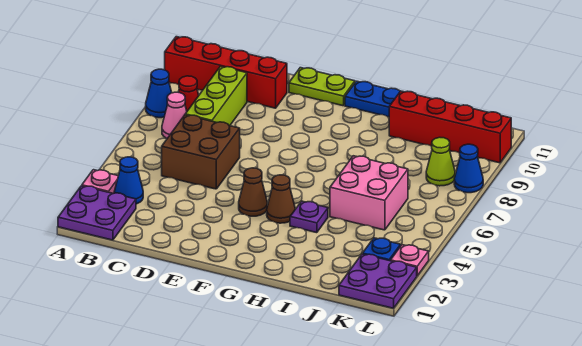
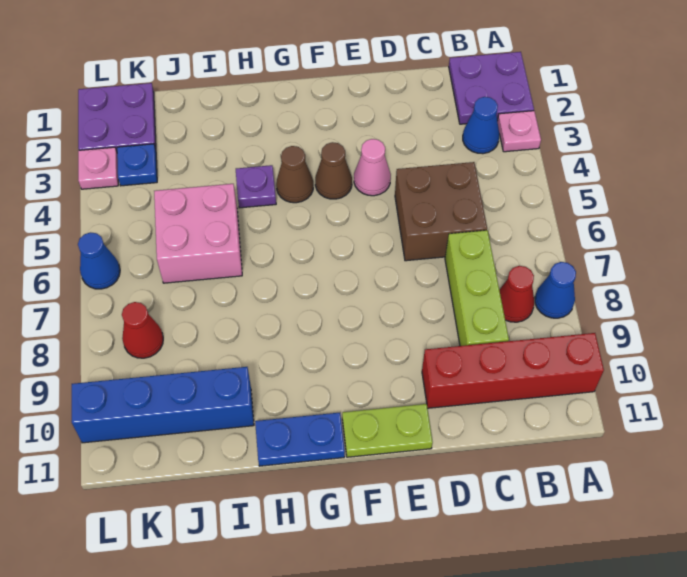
pink cone B7 level 1 -> pink cone E4 level 1
red brick I10:L10 level 1 -> blue brick I10:L10 level 1
lime cone K8 level 1 -> red cone K8 level 1
blue cone L8 level 1 -> blue cone L6 level 1

